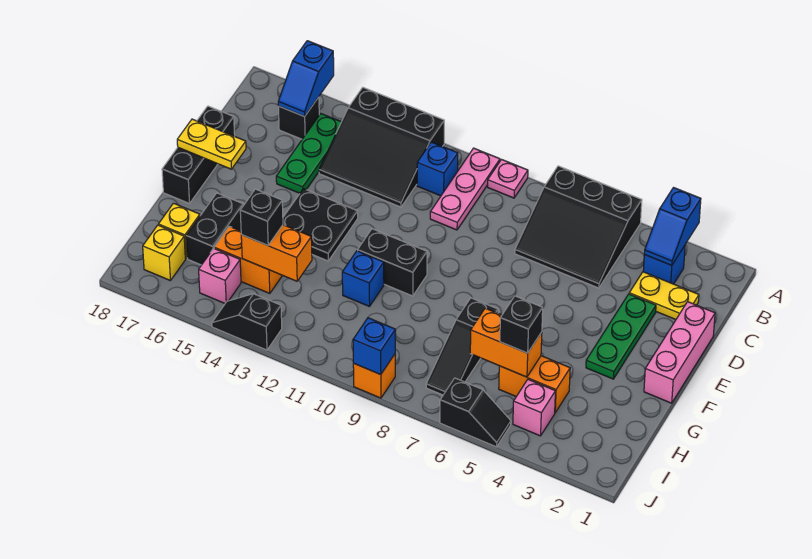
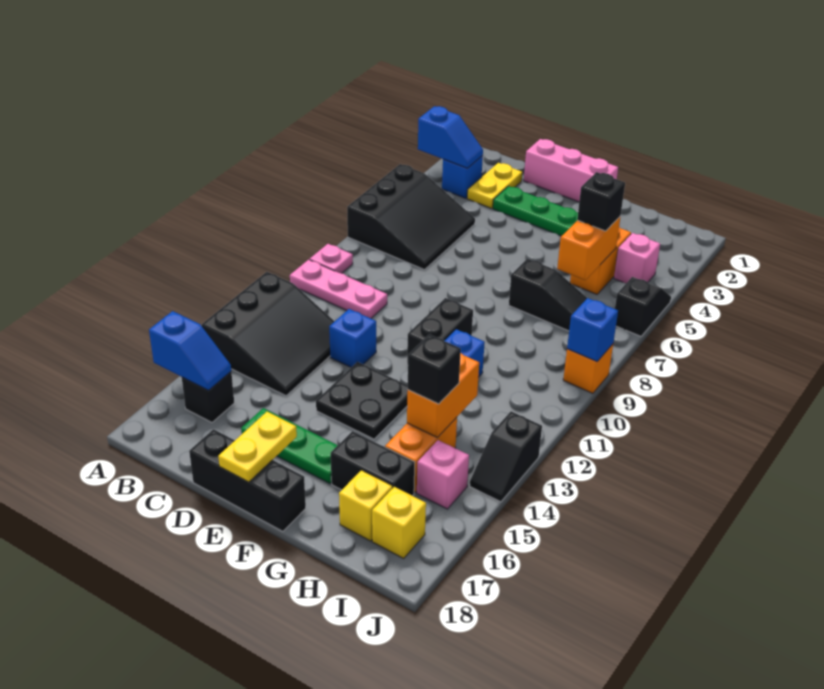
blue brick B11 level 1 -> blue brick D12 level 1
green plate B15:D15 level 1 -> green plate D16:F16 level 1

